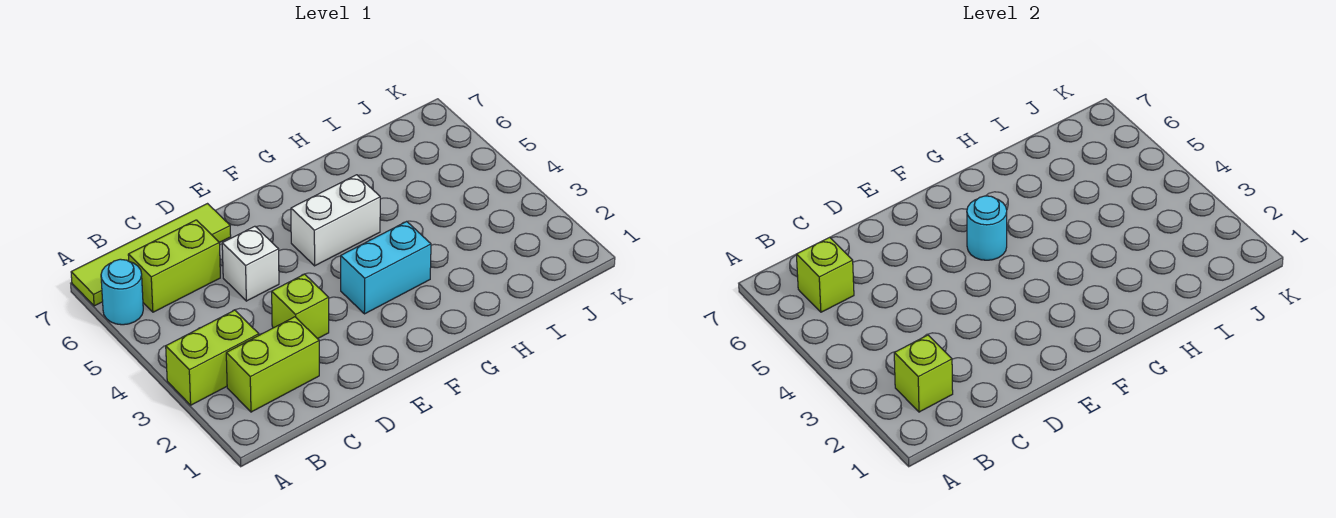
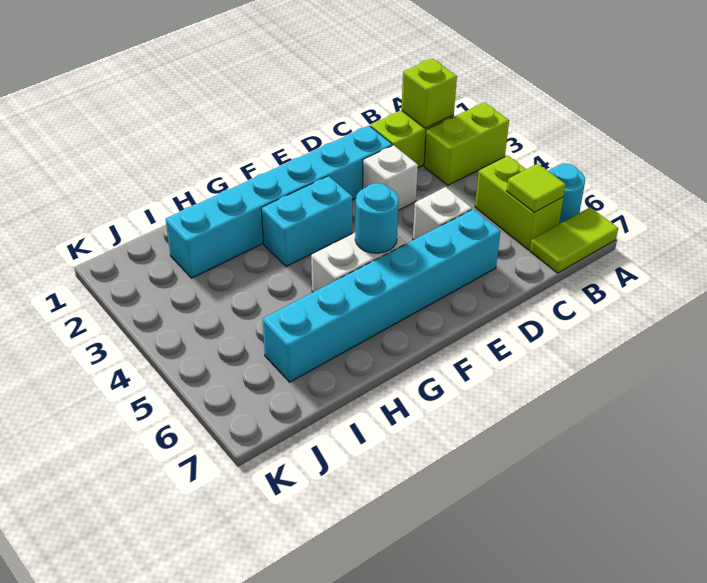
lime tile A7:D7 level 1 -> lime tile A7:B7 level 1
lime brick B6:C6 level 1 -> lime brick B5:B6 level 1
lime brick B6 level 2 -> lime tile B6 level 2
none -> cyan brick D2:I2 level 1
lime brick D3 level 1 -> white brick D3 level 1
none -> cyan brick D6:I6 level 1

